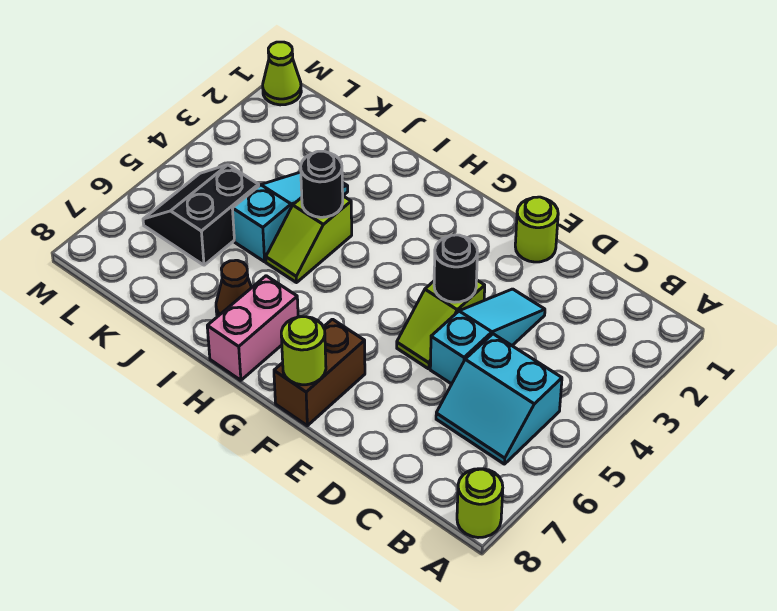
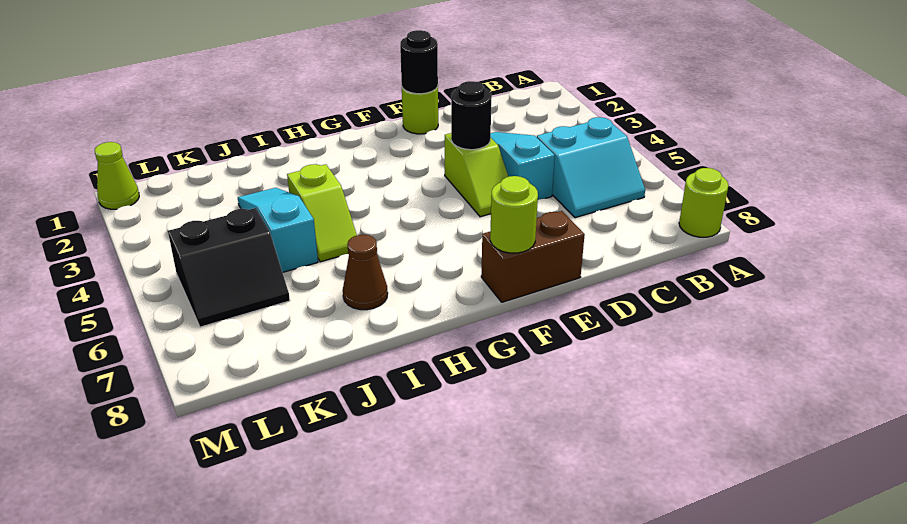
brown brick F7:F8 level 1 -> brown brick E8:F8 level 1
pink brick H7:H8 level 1 -> none
black round brick I4 level 2 -> black round brick E1 level 2
black slope K5:L6 level 1 top K -> black slope K5:L6 level 1 top 5

